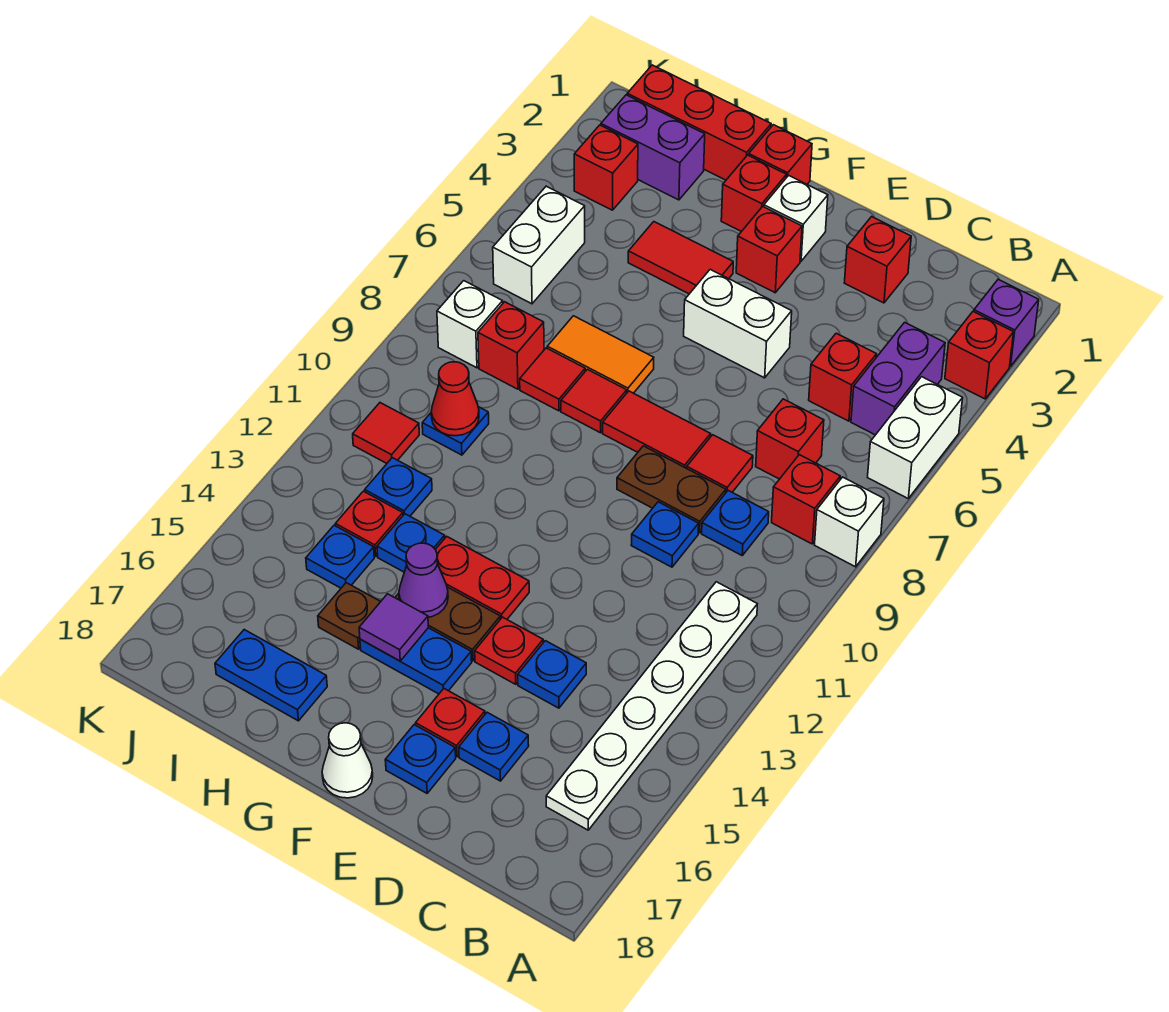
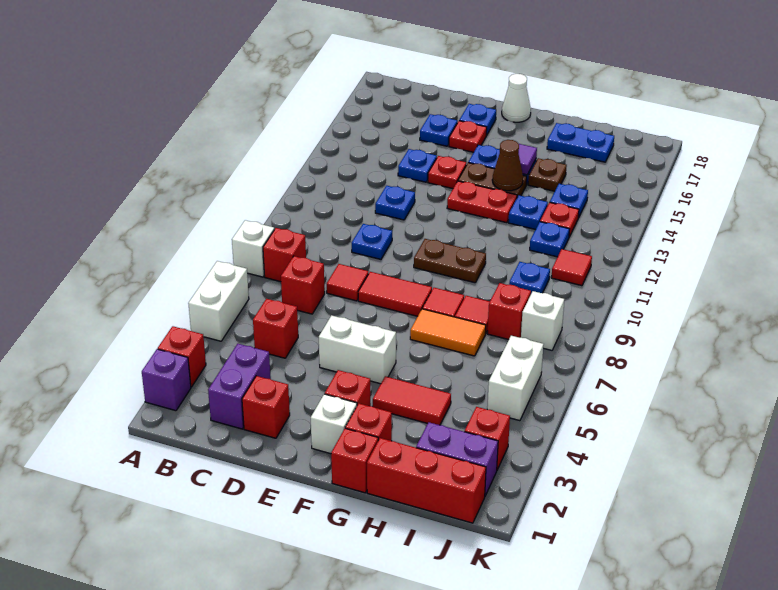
purple brick B4:B5 level 1 -> purple brick C2:C3 level 1
white plate B11:B16 level 1 -> none
blue plate C9 level 1 -> blue plate D12 level 1
brown plate D9:E9 level 1 -> brown plate F10:G10 level 1
purple cone G14 level 2 -> brown cone G14 level 2
red cone I10 level 2 -> none

